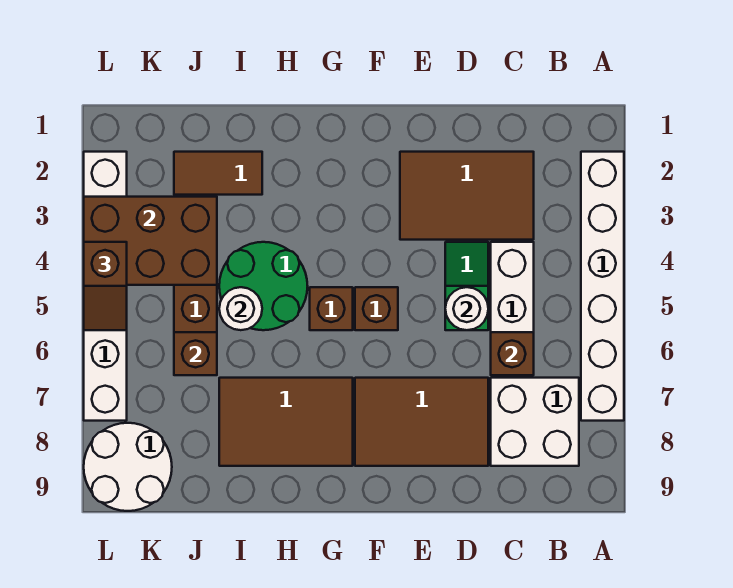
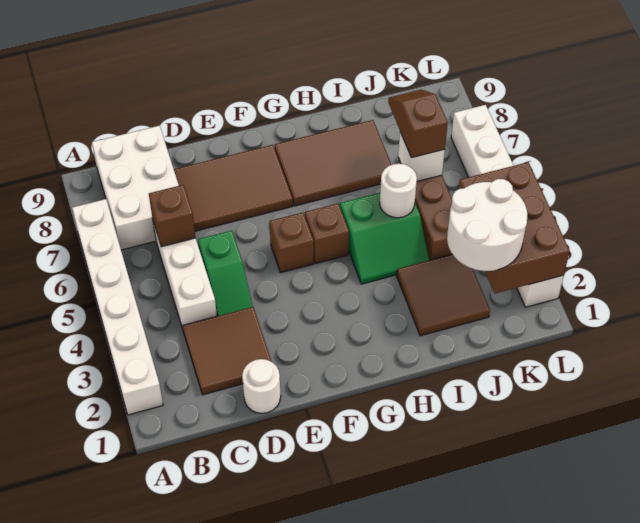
white brick B7:C8 level 1 -> white brick B7:C9 level 1
brown tile C2:E3 level 1 -> brown tile C2:D3 level 1
white round brick D5 level 2 -> white round brick D1 level 1
green round brick H4:I5 level 1 -> green slope H4:I5 level 1 top 5
brown tile I2:J2 level 1 -> brown tile I2:J3 level 1
brown brick J3:L4 level 2 -> brown brick K2:L4 level 2
brown brick J6 level 2 -> white brick J6 level 2
white round brick K8:L9 level 1 -> white round brick J2:K3 level 3
brown slope L4:L5 level 3 top 4 -> brown slope J6:J7 level 3 top 6

